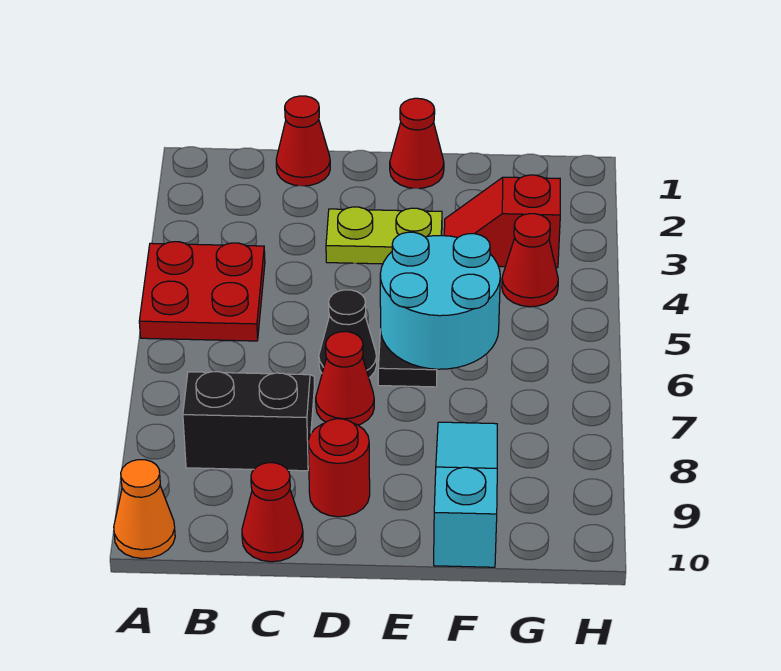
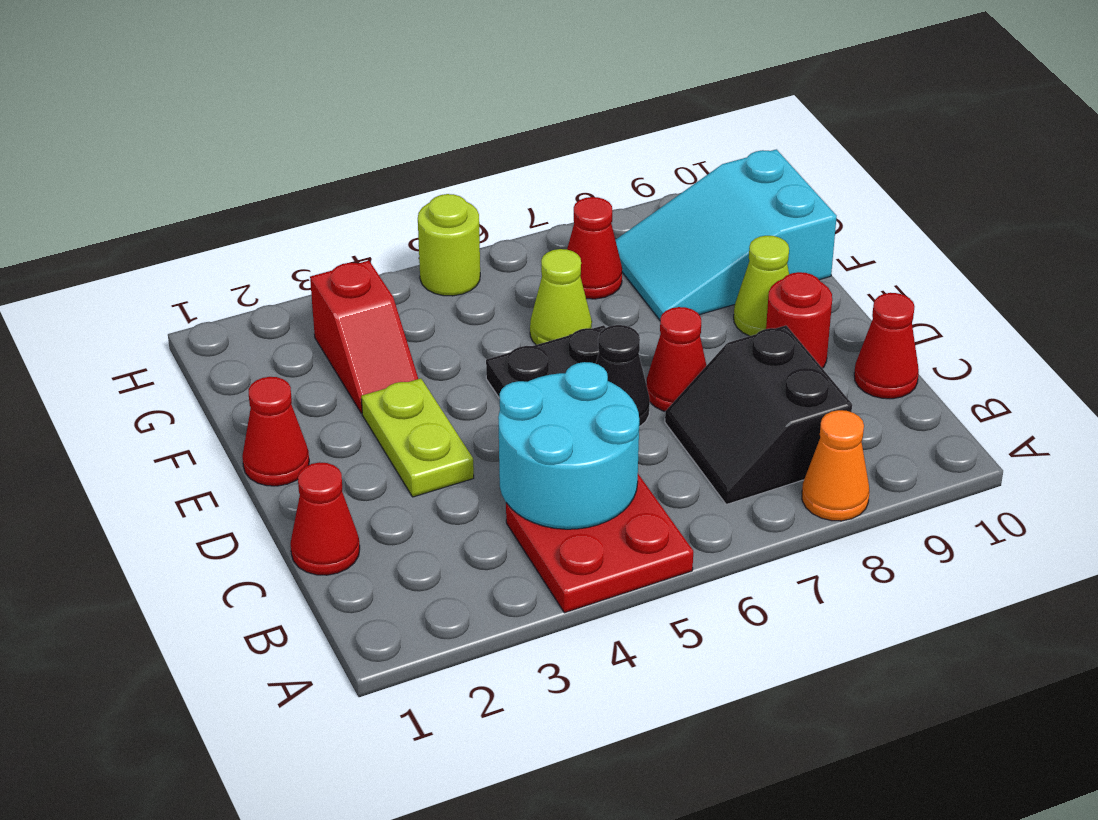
orange cone A10 level 1 -> orange cone A8 level 1
cyan round brick E5:F6 level 2 -> cyan round brick B4:C5 level 2
none -> lime cone E9 level 1
none -> lime cone F6 level 1
cyan slope F8:F10 level 1 top 10 -> cyan slope F8:G10 level 1 top 10
red cone G4 level 1 -> red cone G7 level 1
none -> lime round brick H5 level 1

